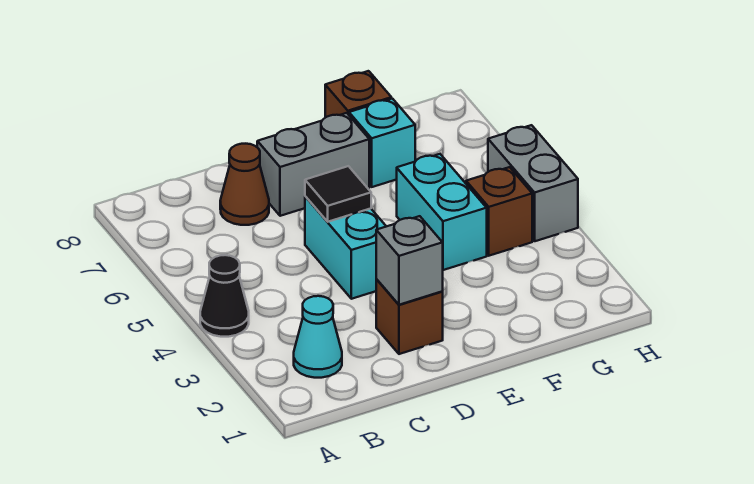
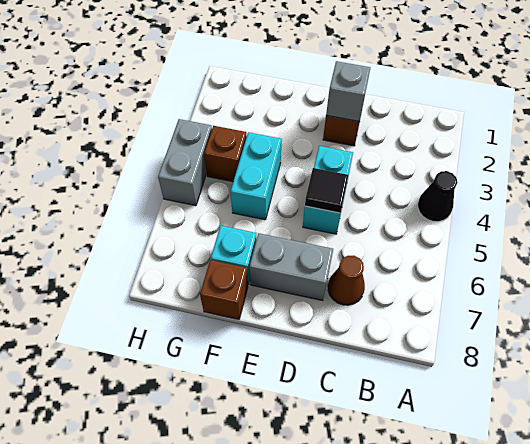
cyan cone B2 level 1 -> none

